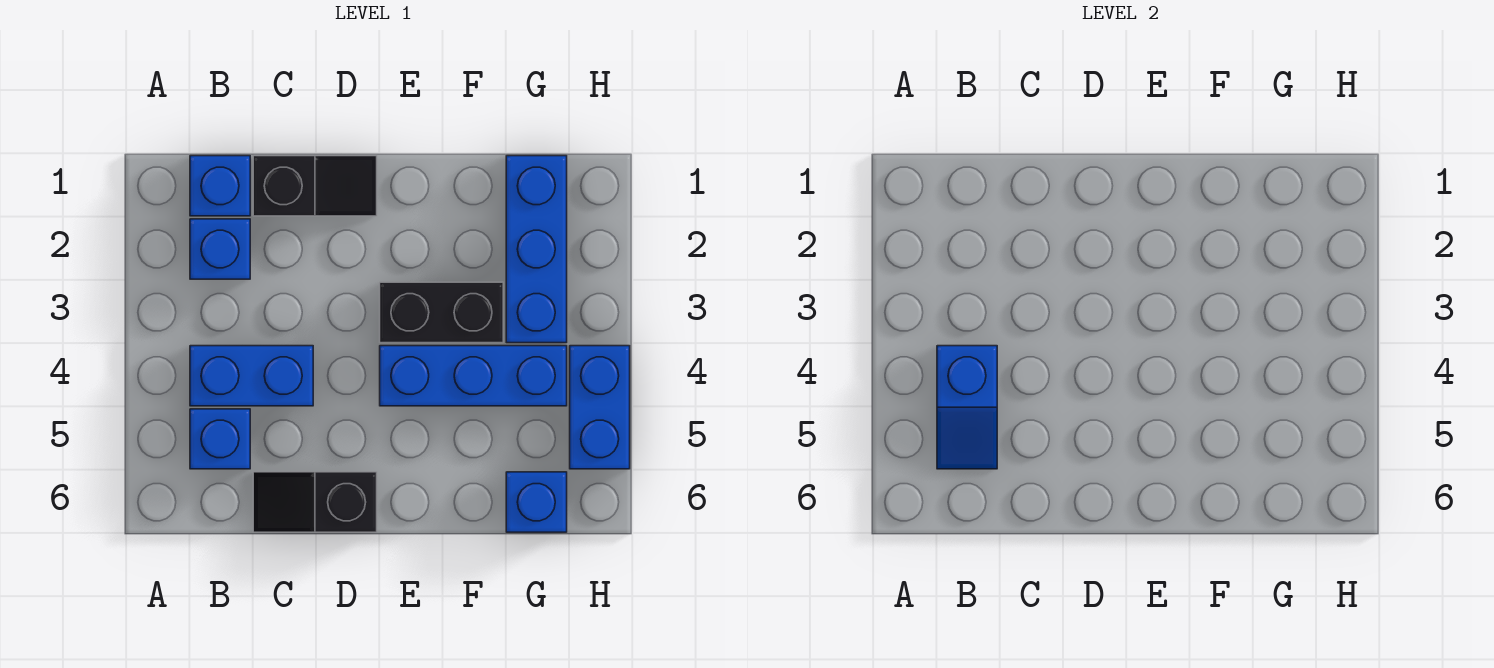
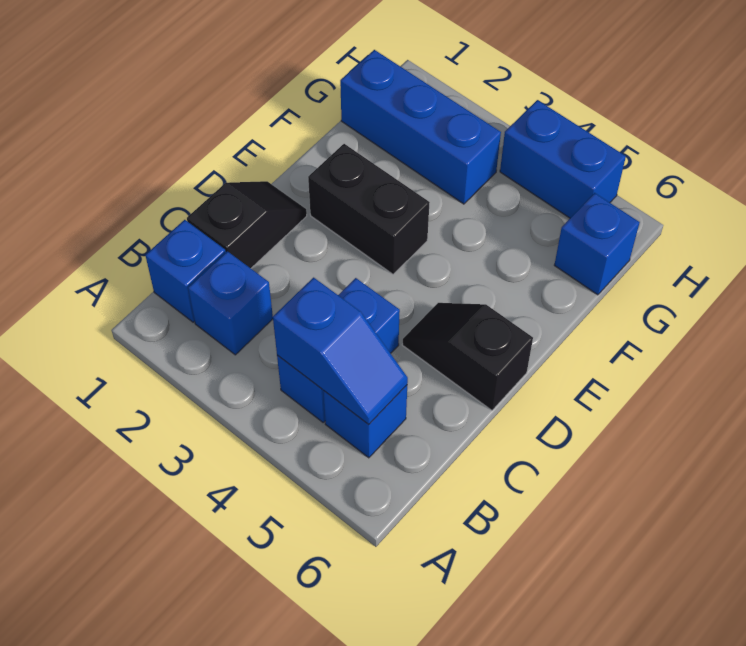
black slope C6:D6 level 1 top D -> black slope D5:D6 level 1 top 6
black brick E3:F3 level 1 -> black brick E2:E3 level 1
blue brick E4:G4 level 1 -> none

